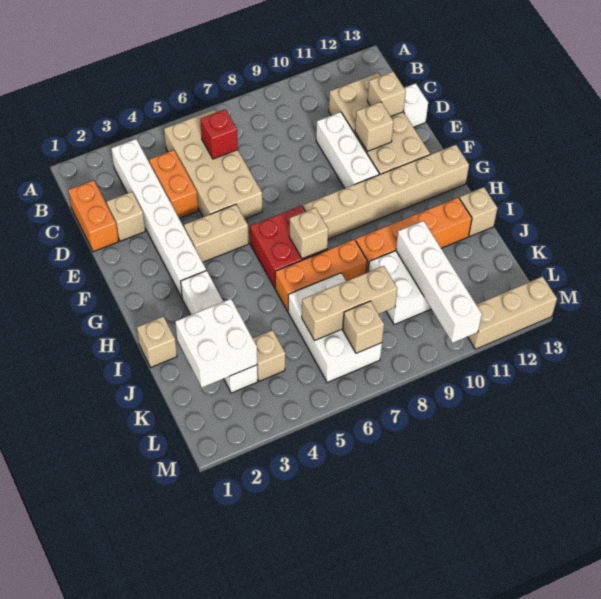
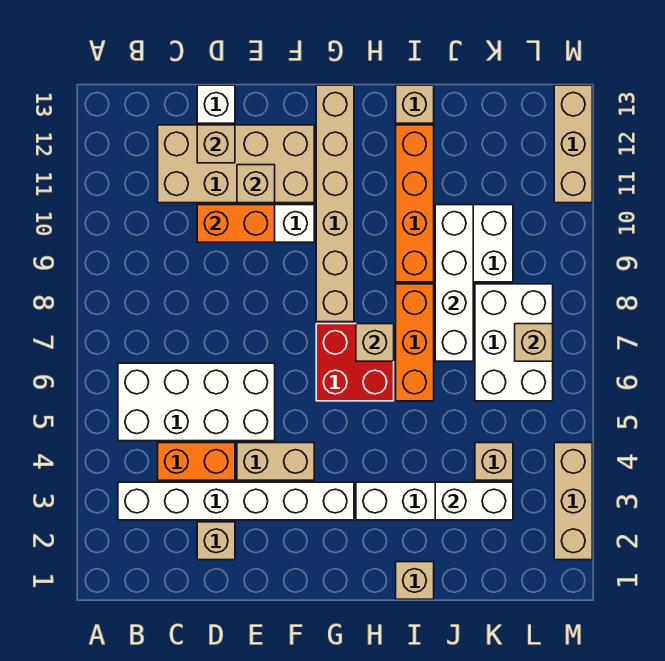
tan brick B5:E6 level 1 -> white brick B5:E6 level 1
orange brick C1:D1 level 1 -> orange brick D10:E10 level 2
red brick C6 level 2 -> none
tan brick F4:F5 level 1 -> tan brick E4:F4 level 1
white brick J2:K3 level 2 -> white brick J3:K3 level 2
white brick J6:L7 level 1 -> white brick K6:L8 level 1
white brick J10:M10 level 2 -> white brick J7:J10 level 2
tan brick K6:K8 level 2 -> tan brick M2:M4 level 1

